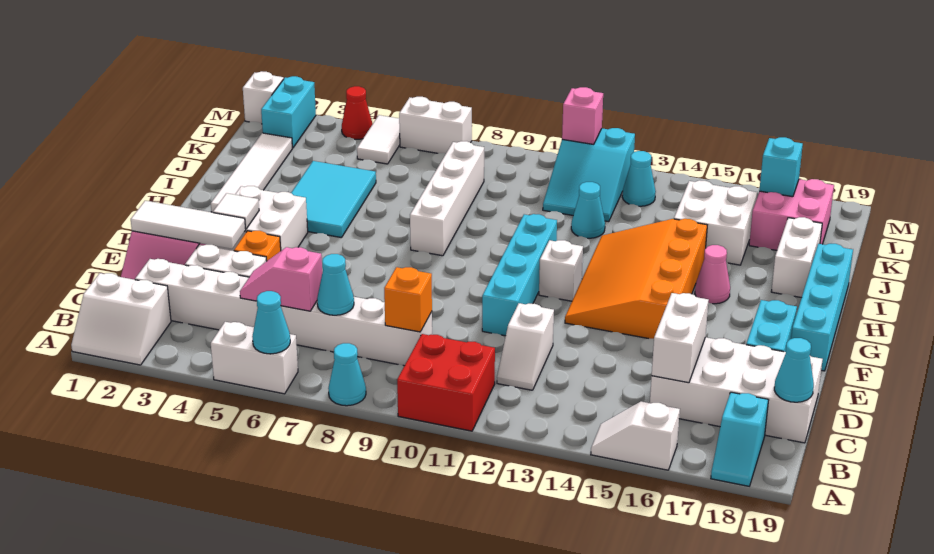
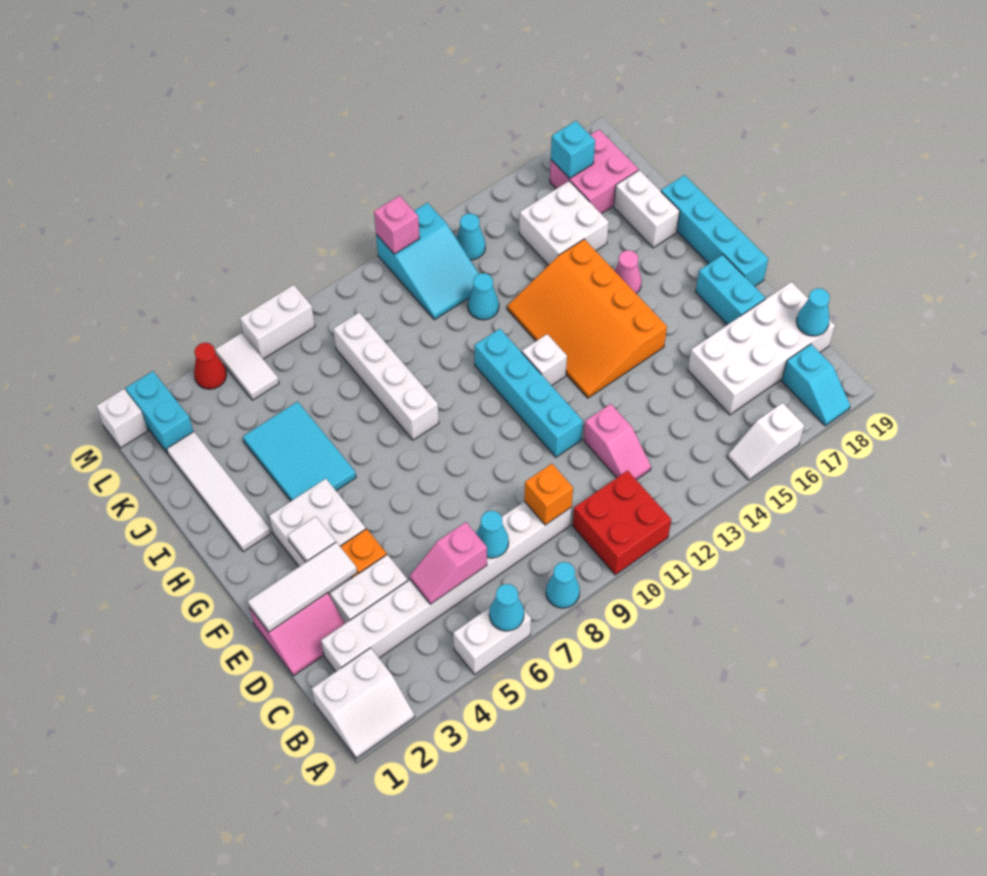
white slope C12:D12 level 1 top D -> pink slope C12:D12 level 1 top D
white brick C16:D16 level 2 -> none

